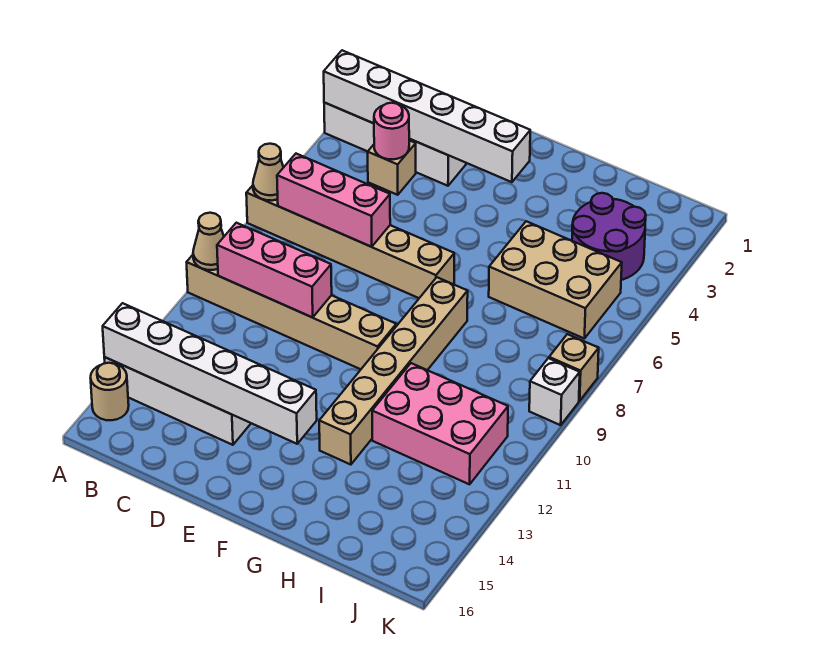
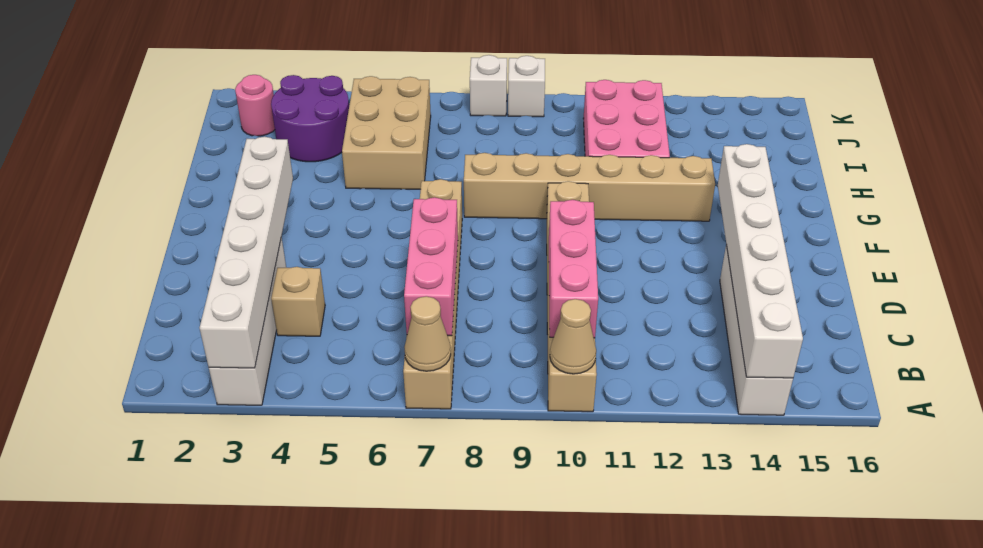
tan round brick A15 level 1 -> none
pink round brick C4 level 2 -> pink round brick J2 level 1
tan brick K8 level 1 -> white brick K8 level 1

